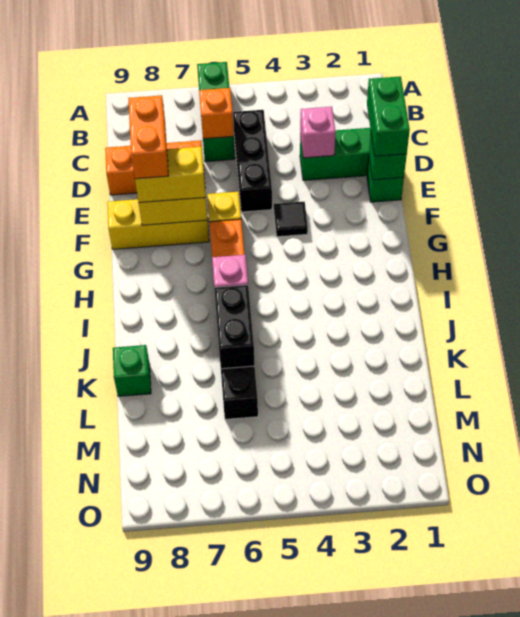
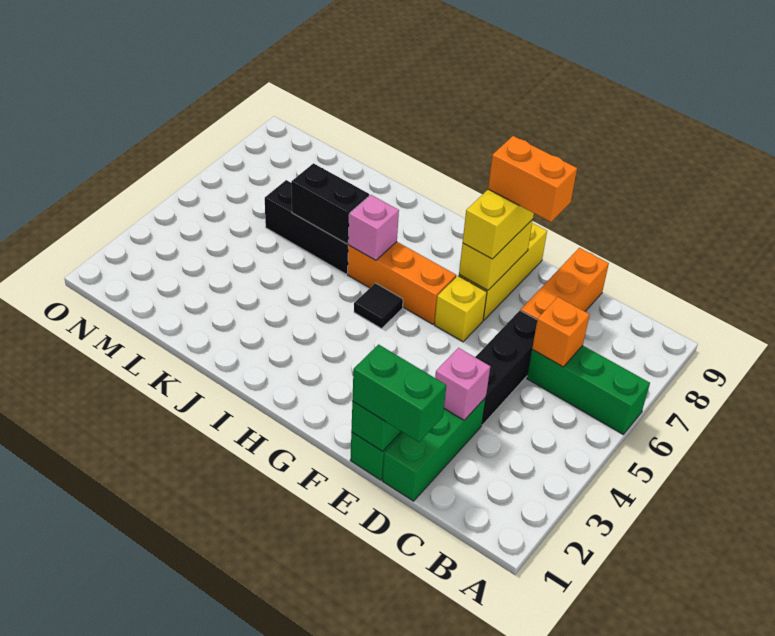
black brick C5:E5 level 1 -> black brick D4:D6 level 1
black tile F4 level 1 -> black tile H5 level 1
green brick K9 level 1 -> none

